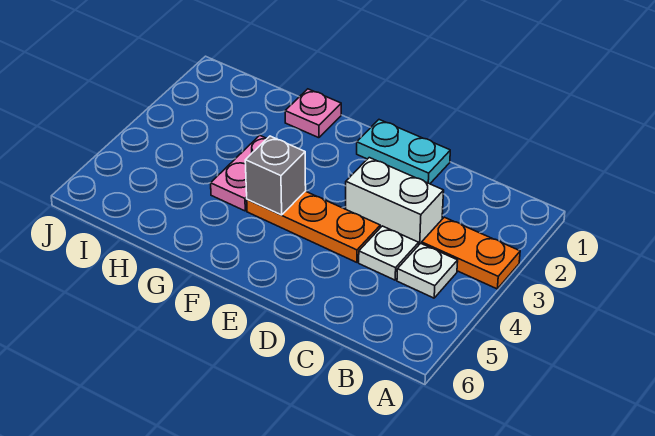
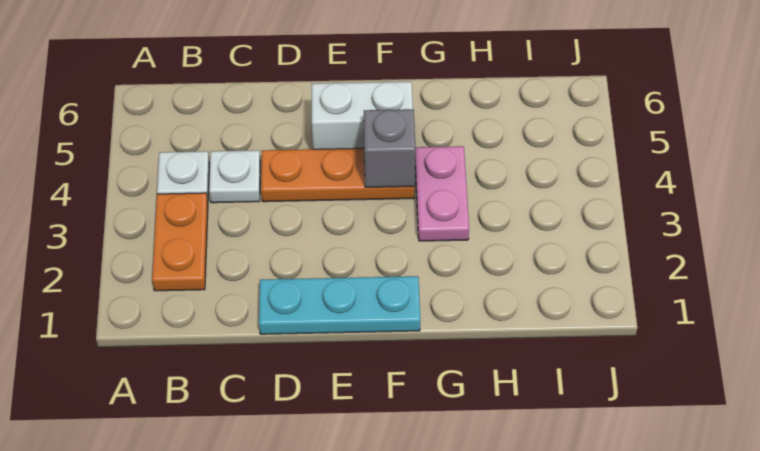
orange plate A3:B3 level 1 -> orange plate B2:B3 level 1
white brick C3:D3 level 1 -> white brick E5:F5 level 1
cyan plate D1:E1 level 1 -> cyan plate D1:F1 level 1
pink plate G1 level 1 -> none

